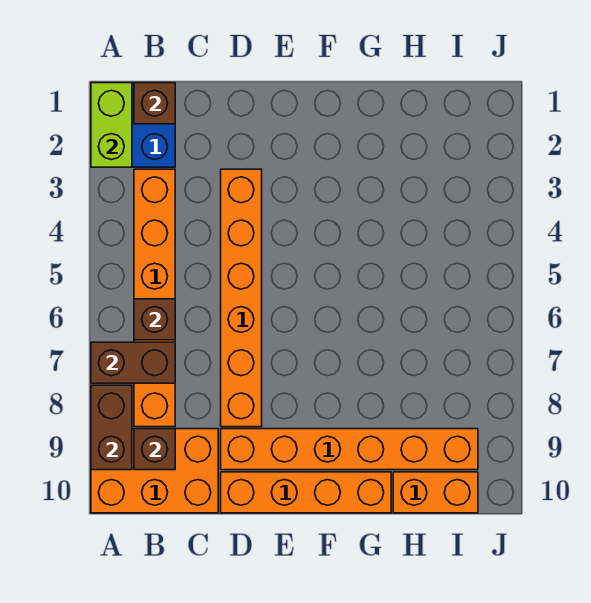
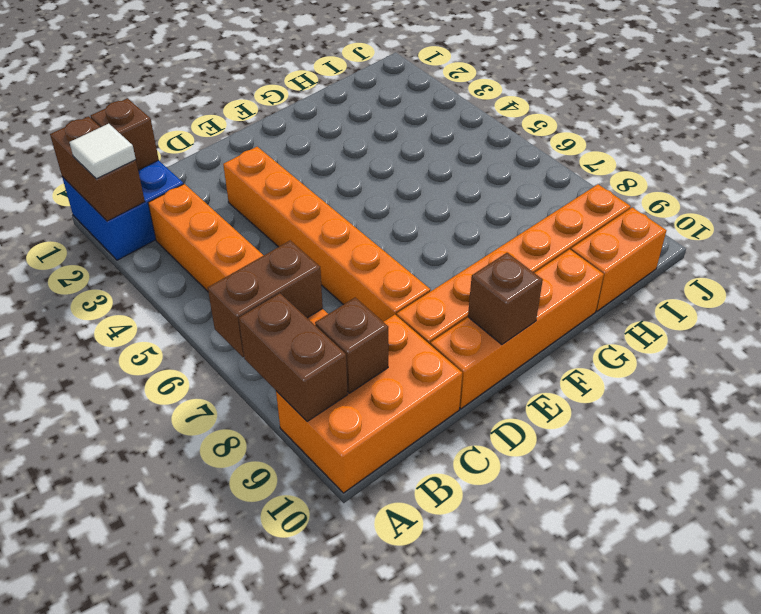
lime brick A1:A2 level 2 -> brown brick A1:A2 level 2
none -> white tile A2 level 3
brown brick B6 level 2 -> brown brick E10 level 2

